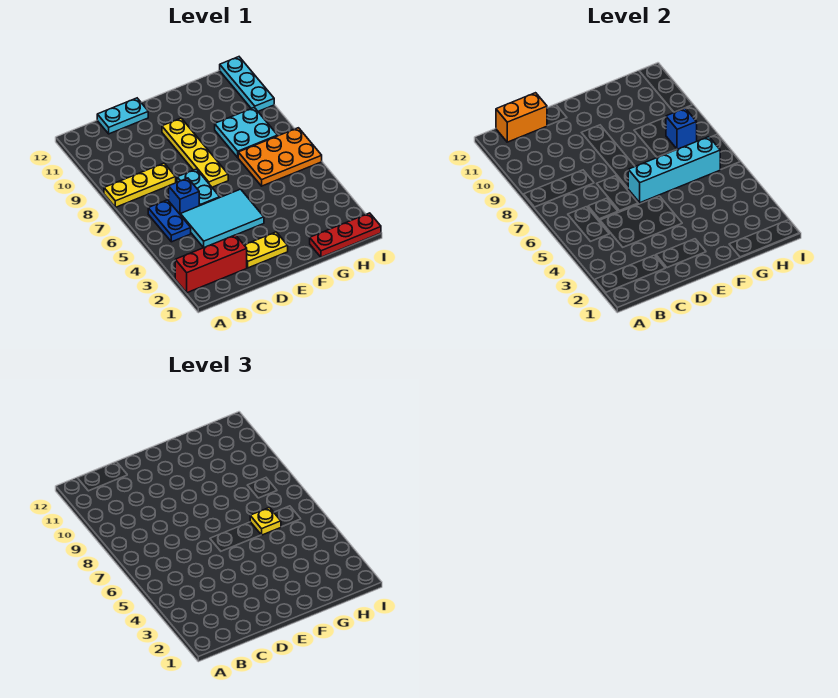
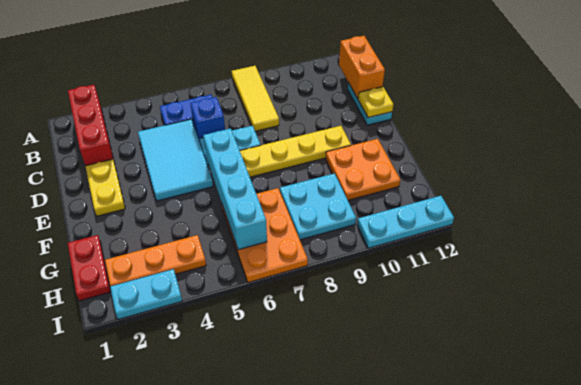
yellow plate A8:C8 level 1 -> yellow tile A8:C8 level 1
none -> orange plate F10:G11 level 1
red plate G1:I1 level 1 -> red plate G1:H1 level 1
yellow plate G6 level 3 -> yellow plate D12 level 2
none -> orange plate H2:H4 level 1
blue brick H8 level 2 -> none
none -> cyan plate I2:I3 level 1

